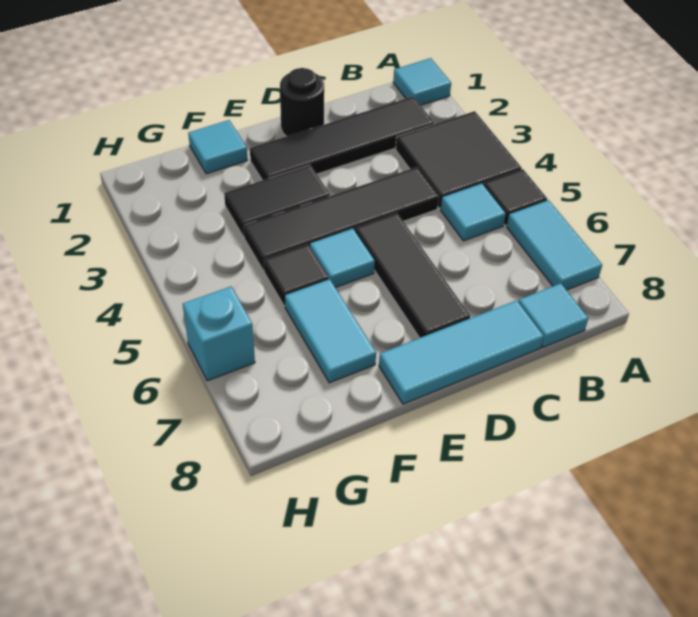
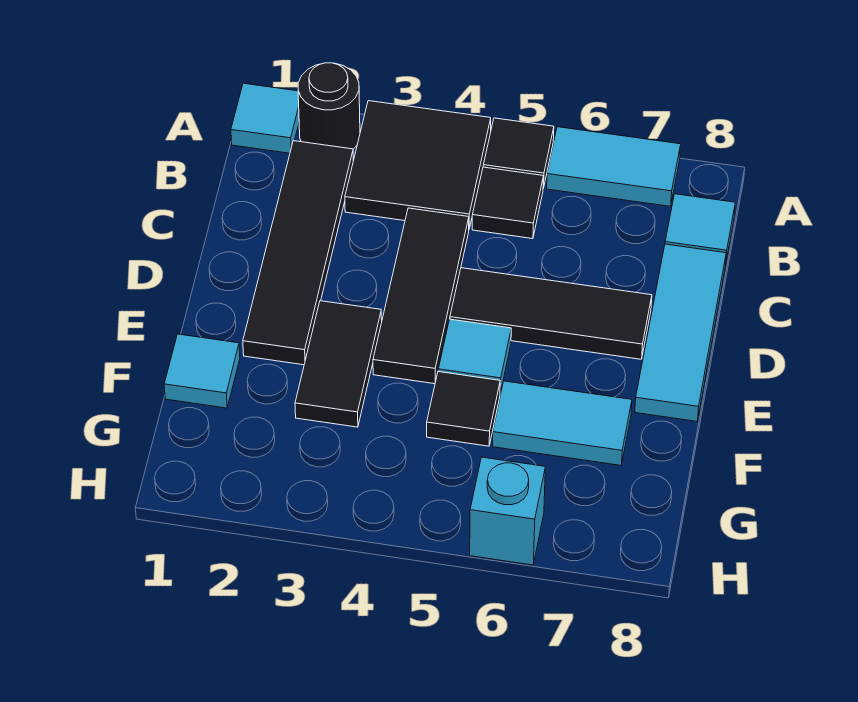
cyan tile B5 level 1 -> black tile B5 level 1
black tile C4:F4 level 1 -> black tile C4:E4 level 1
black round brick D1 level 1 -> black round brick A2 level 1

